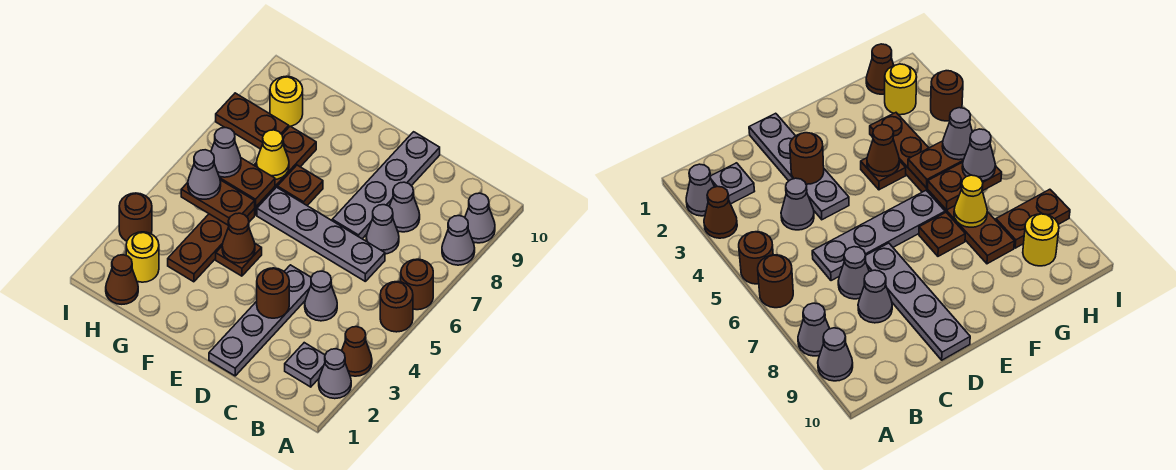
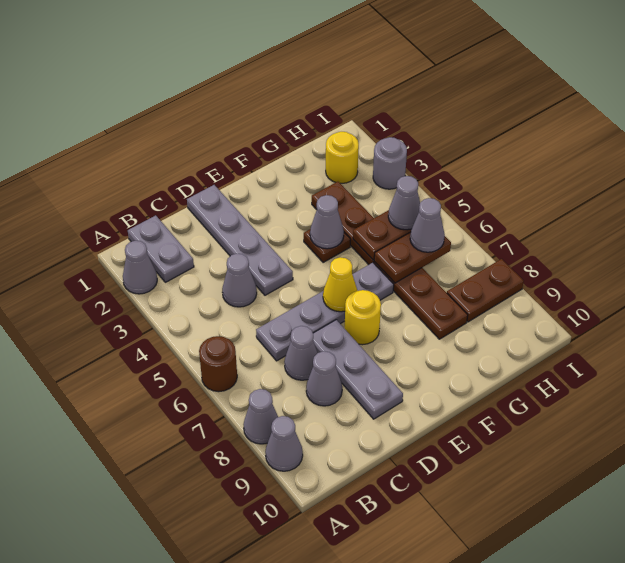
brown cone A3 level 1 -> none
brown round brick A5 level 1 -> none
grey plate B2 level 1 -> grey plate B1:B2 level 1
brown round brick D3 level 2 -> none
grey plate D7:D10 level 1 -> grey plate D7:D9 level 1
brown cone F4 level 2 -> grey cone F4 level 2
brown plate F7 level 1 -> none
yellow cone G7 level 2 -> yellow cone E6 level 2
brown cone H1 level 1 -> none
yellow round brick H9 level 1 -> yellow round brick E7 level 1
brown round brick I3 level 1 -> grey round brick I3 level 1

